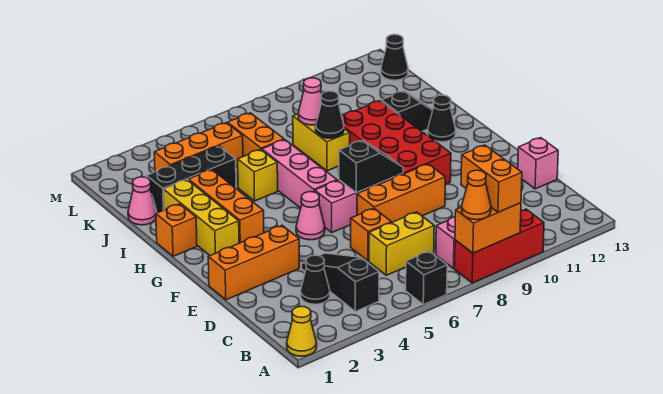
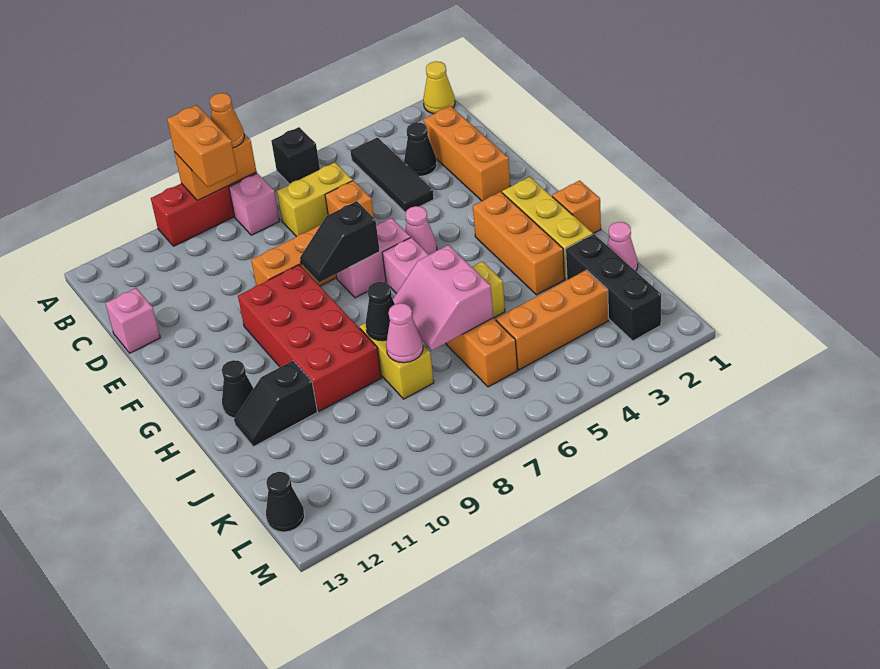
black slope B4:D4 level 1 top B -> black tile B4:D4 level 1
orange brick E1:E3 level 1 -> orange brick C2:E2 level 1
none -> pink slope I6:J7 level 2 top 6
black brick J2:J4 level 1 -> black brick J2:L2 level 1

